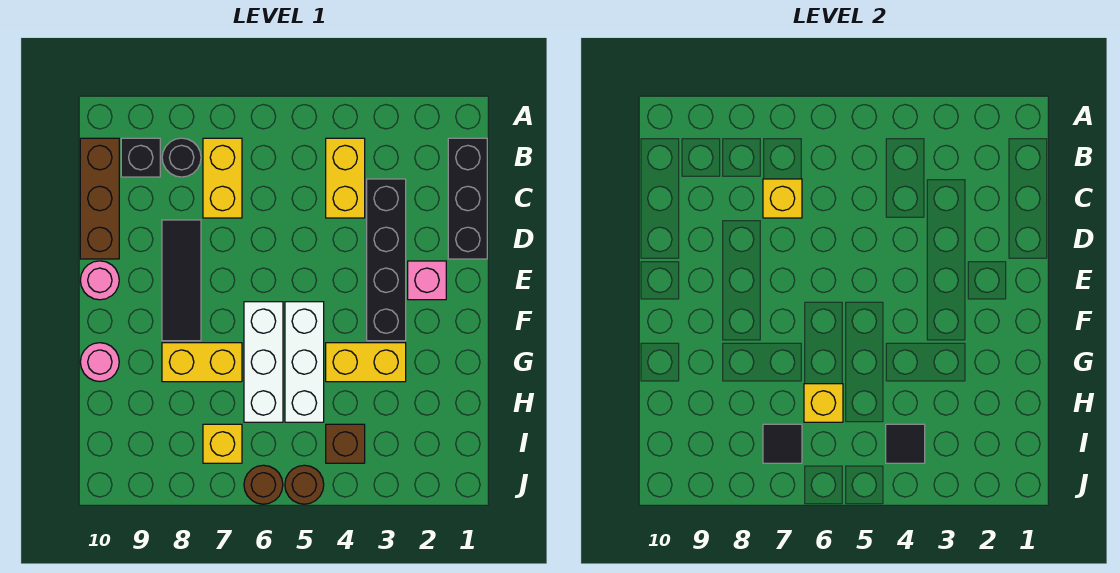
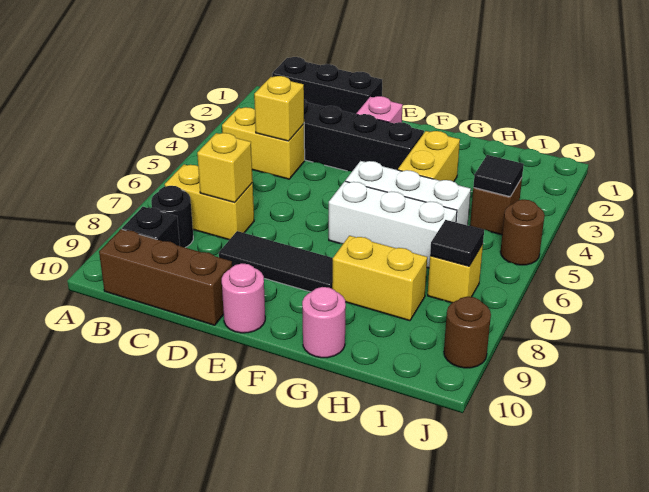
yellow brick G7:G8 level 1 -> yellow brick G8:H8 level 1
yellow brick H6 level 2 -> yellow brick C4 level 2
brown round brick J6 level 1 -> brown round brick J9 level 1

